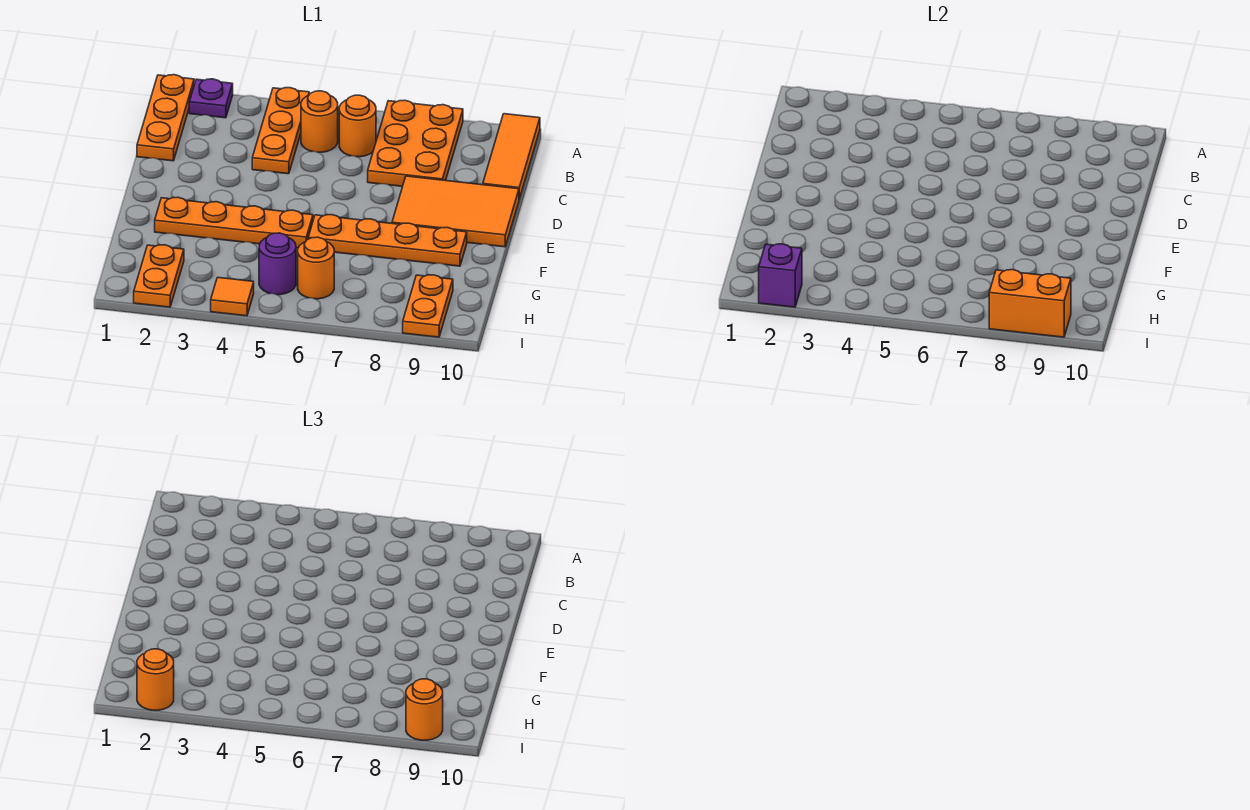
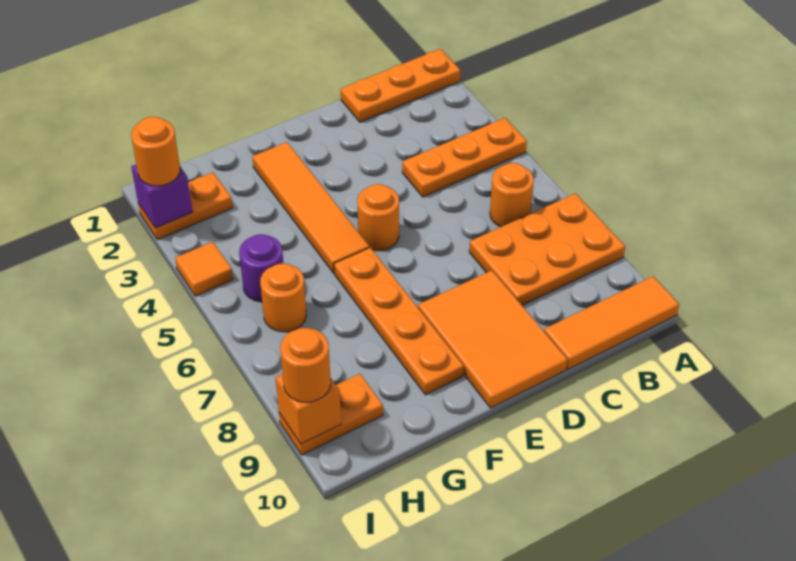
purple plate A2 level 1 -> none
orange round brick B5 level 1 -> orange round brick E5 level 1
orange plate F2:F5 level 1 -> orange tile F2:F5 level 1
orange brick I8:I9 level 2 -> orange brick I9 level 2

